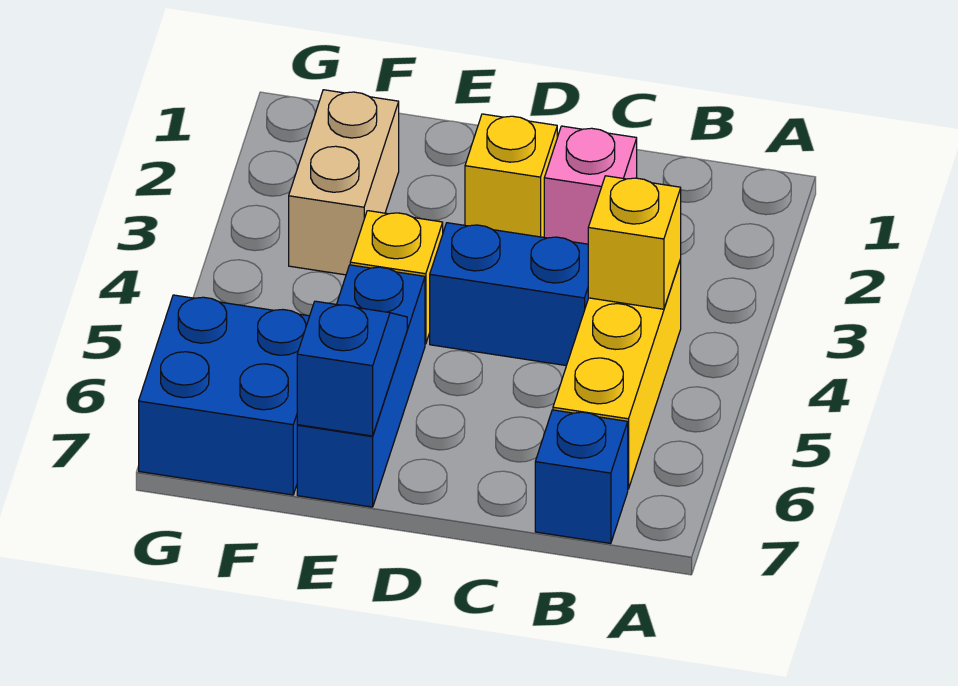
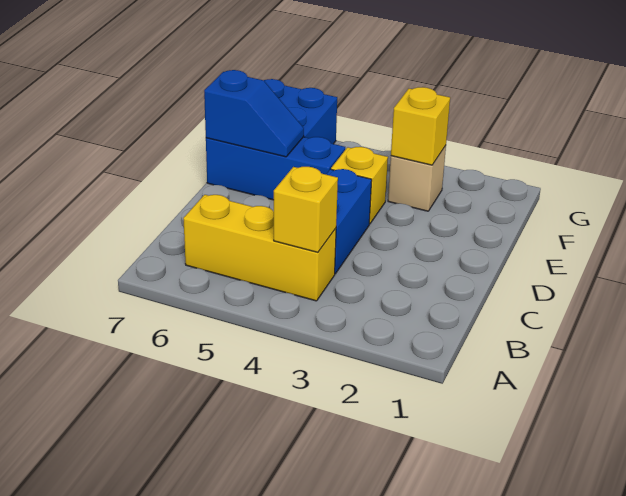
blue brick B7 level 1 -> none
pink brick C2 level 1 -> none
yellow brick D2 level 1 -> yellow brick F3 level 2
tan brick F2:F3 level 1 -> tan brick F3 level 1

